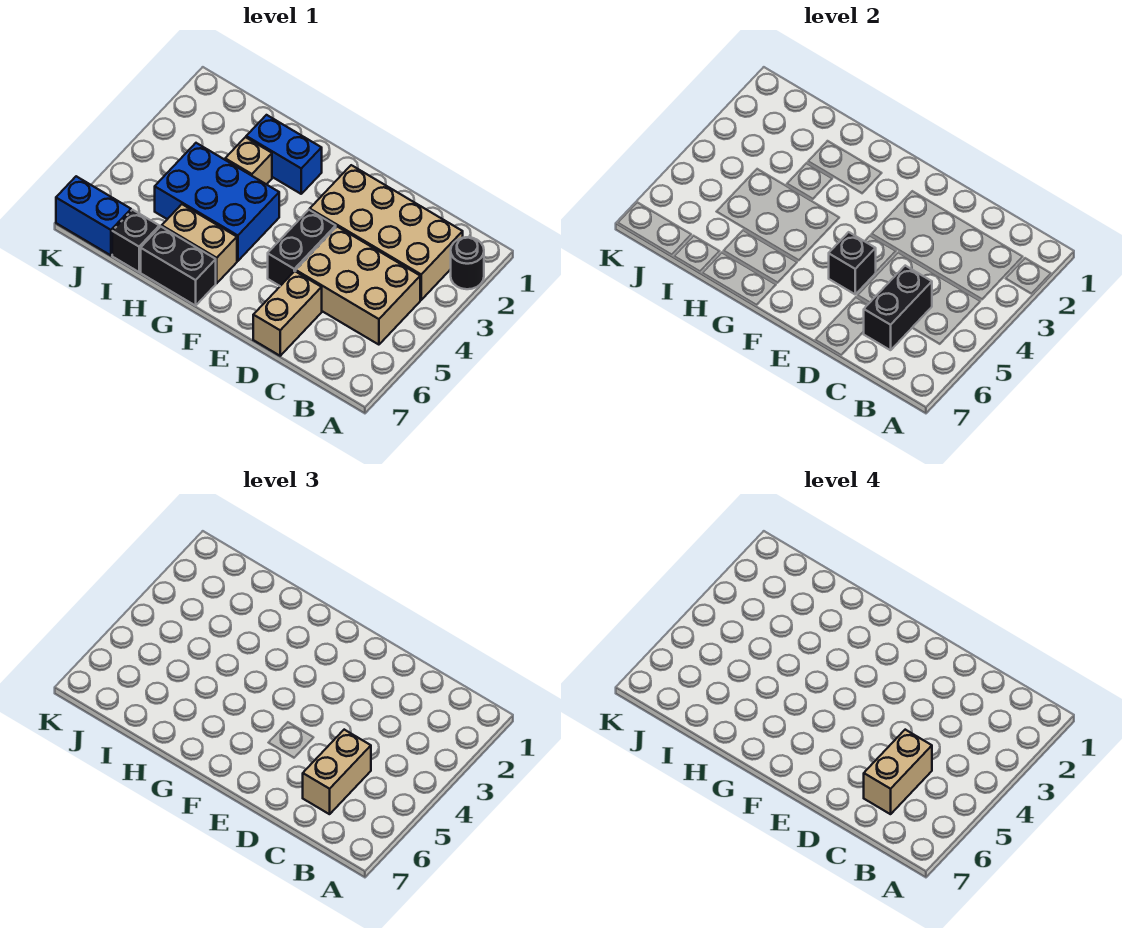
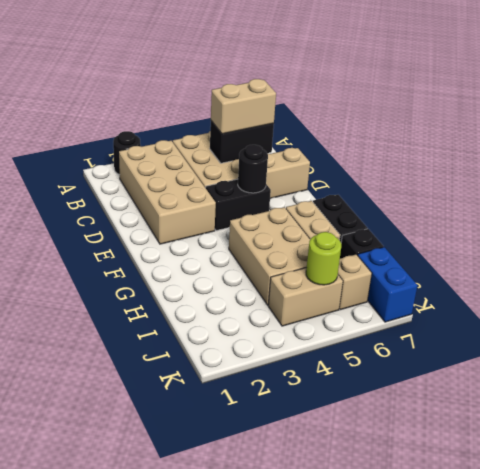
tan brick C5:C6 level 4 -> tan brick J4:J5 level 1
black brick E5 level 2 -> black round brick E5 level 2
blue brick G2:H2 level 1 -> none
blue brick G4:I5 level 1 -> tan brick G4:I5 level 1
tan brick H3 level 1 -> tan brick J6 level 1
none -> lime round brick J5 level 2

